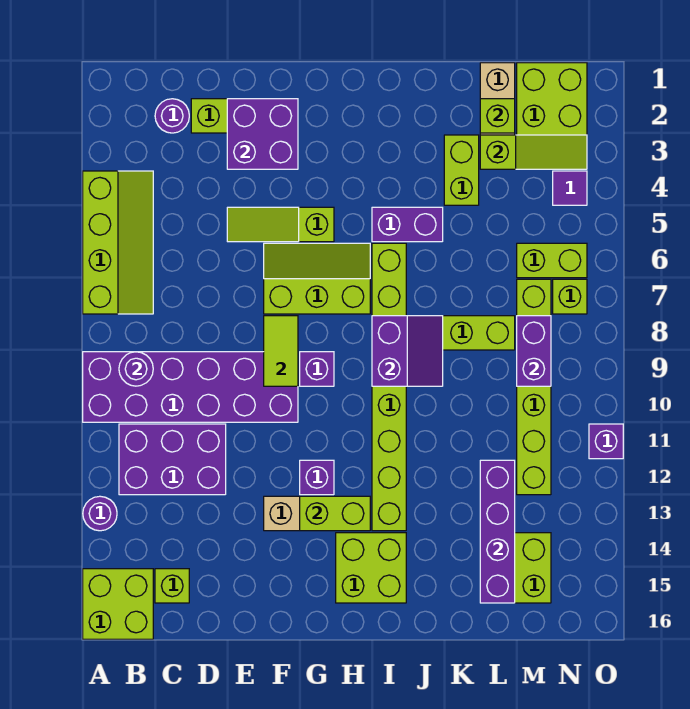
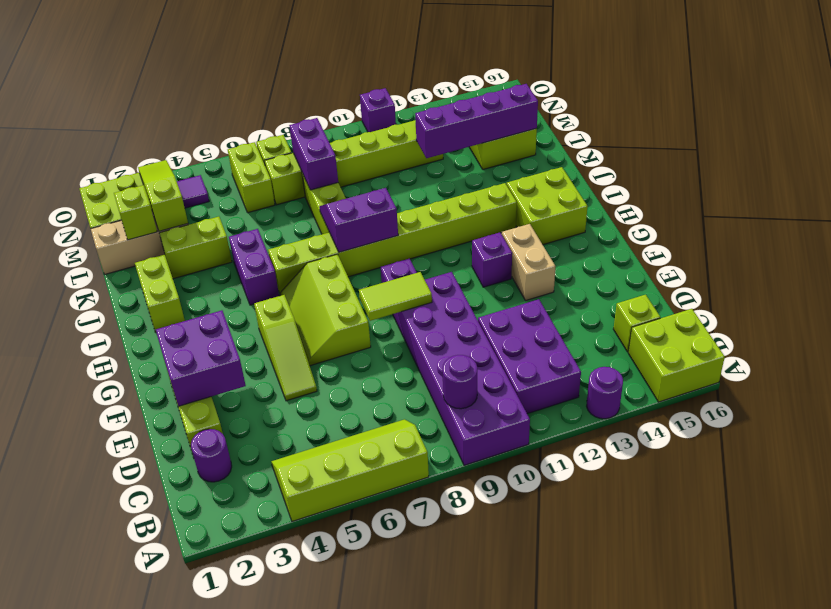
lime brick G13:H13 level 2 -> lime brick I2:J2 level 1
purple brick M8:M9 level 2 -> purple brick L8:M8 level 2

